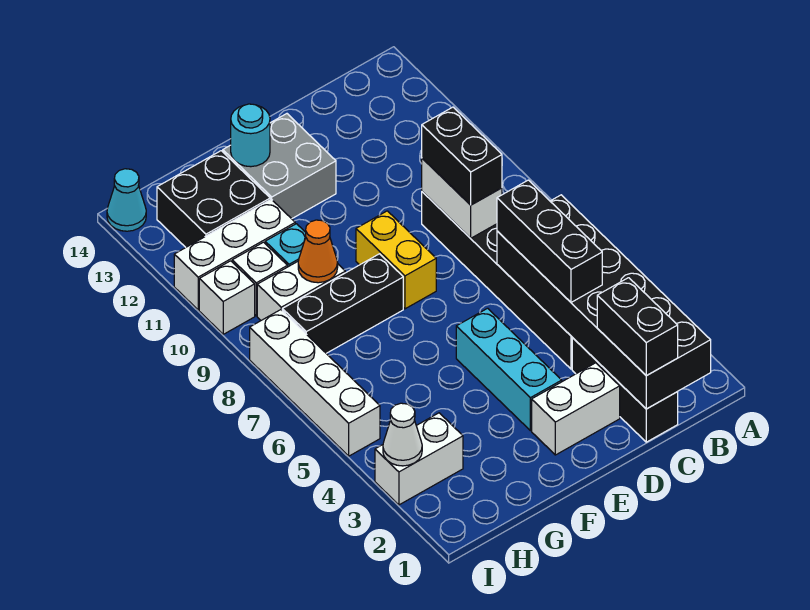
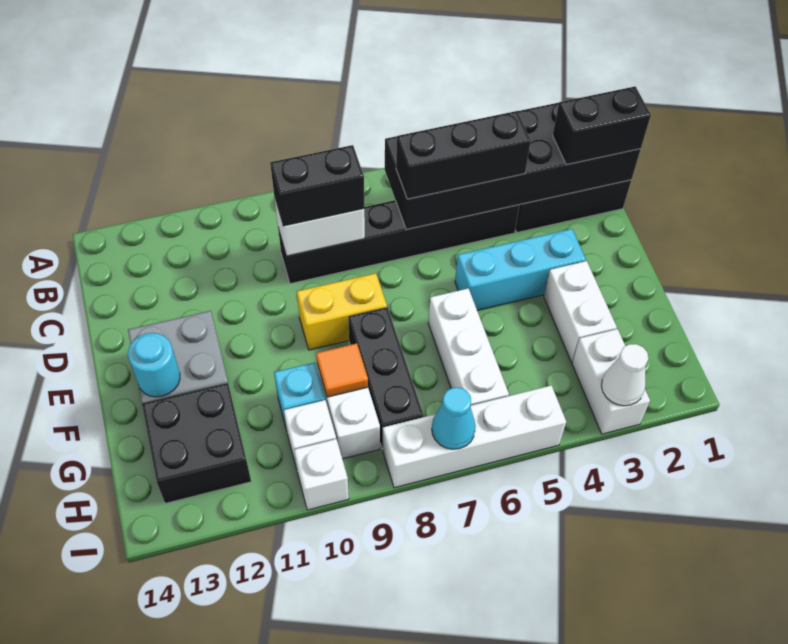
white brick D2:E2 level 1 -> white brick F3:G3 level 1
orange cone G9 level 2 -> orange tile G9 level 2
white brick G11:I11 level 1 -> white brick F6:H6 level 1
cyan cone I14 level 1 -> cyan cone I7 level 2

